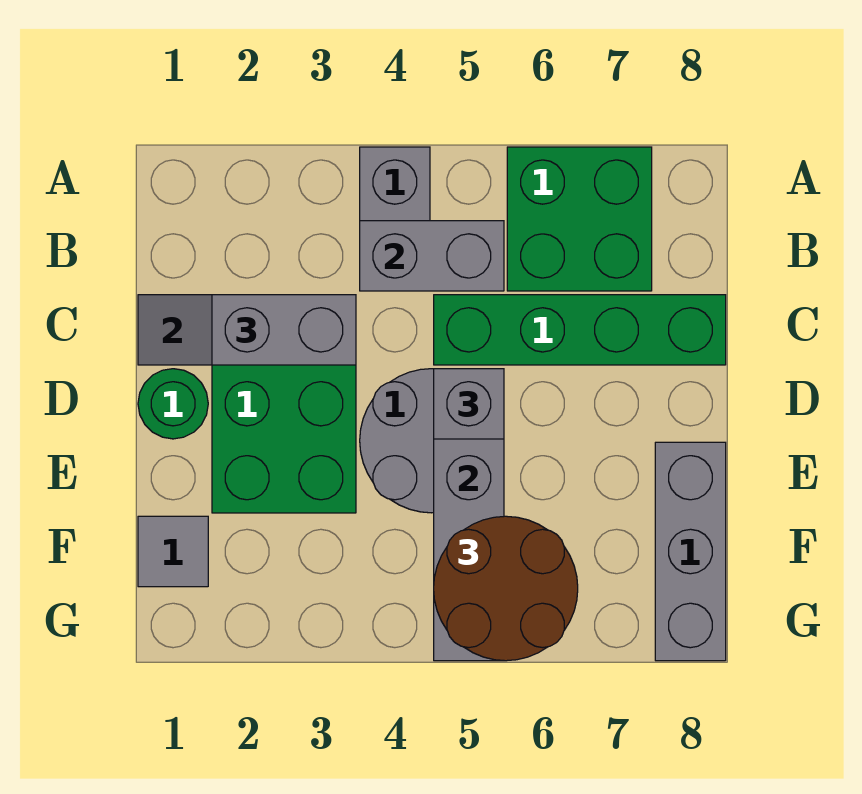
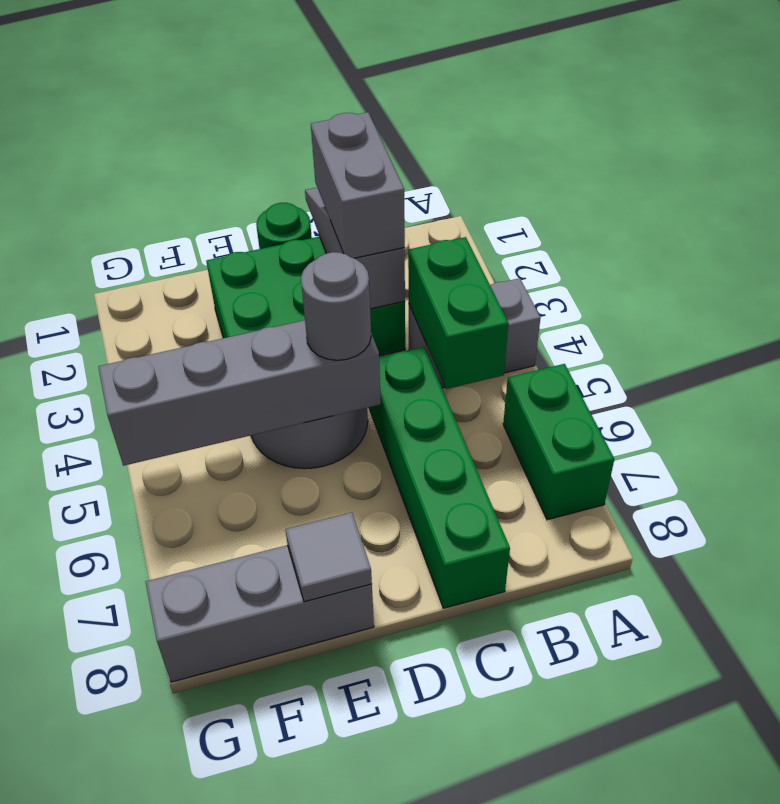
green brick A6:B7 level 1 -> green brick A6:A7 level 1
grey brick B4:B5 level 2 -> green brick B4:B5 level 2
grey brick D5 level 3 -> grey round brick D5 level 3
grey tile F1 level 1 -> grey tile E8 level 2
brown round brick F5:G6 level 3 -> none

